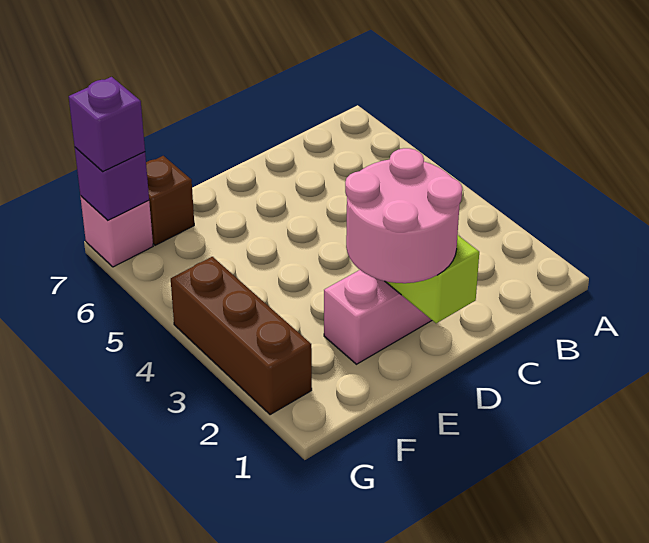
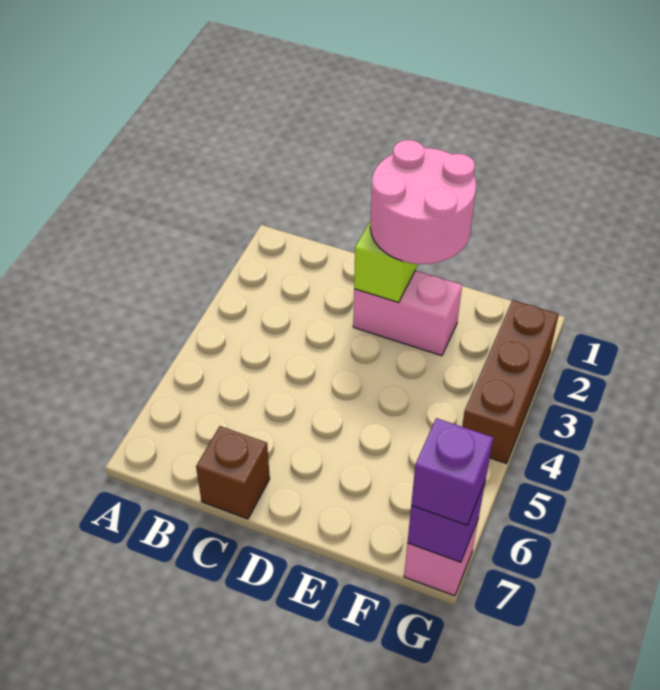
brown brick F7 level 1 -> brown brick C7 level 1

